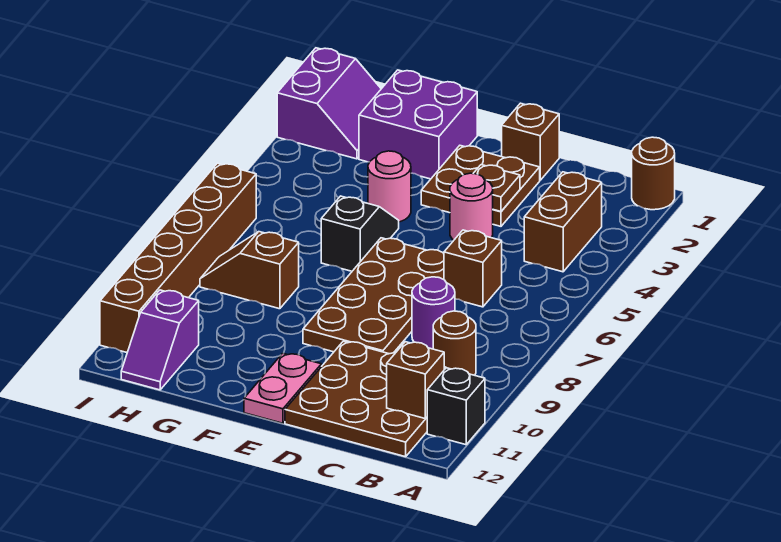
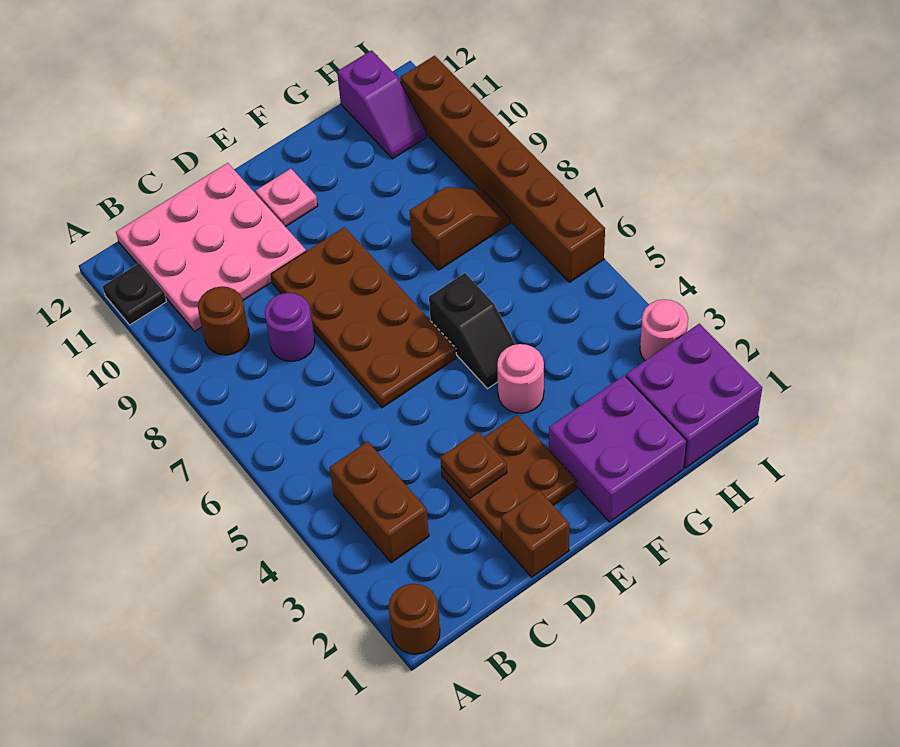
black brick A11 level 1 -> black plate A11 level 1
brown plate B10:D12 level 1 -> pink plate B10:D12 level 1
brown brick B11 level 2 -> none
brown brick C6 level 1 -> none
pink round brick D4 level 1 -> pink round brick I3 level 1
pink plate E11:E12 level 1 -> pink plate E11 level 1
purple slope H1:I2 level 1 top I -> purple brick H1:I2 level 1
purple slope H11:H12 level 1 top 11 -> purple slope H11:H12 level 1 top 12

